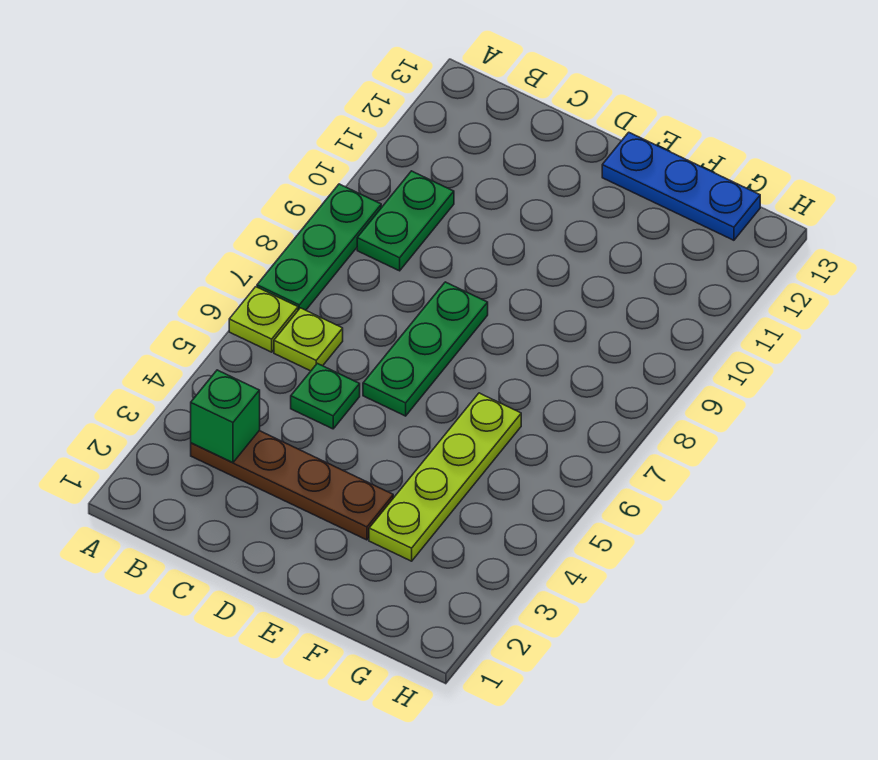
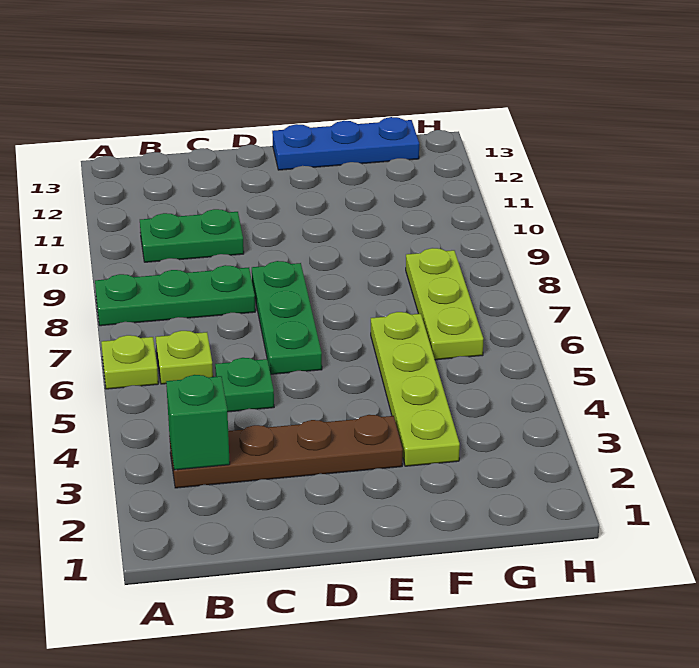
green plate A7:A9 level 1 -> green plate A8:C8 level 1
green plate B9:B10 level 1 -> green plate B10:C10 level 1
none -> lime plate G6:G8 level 1

